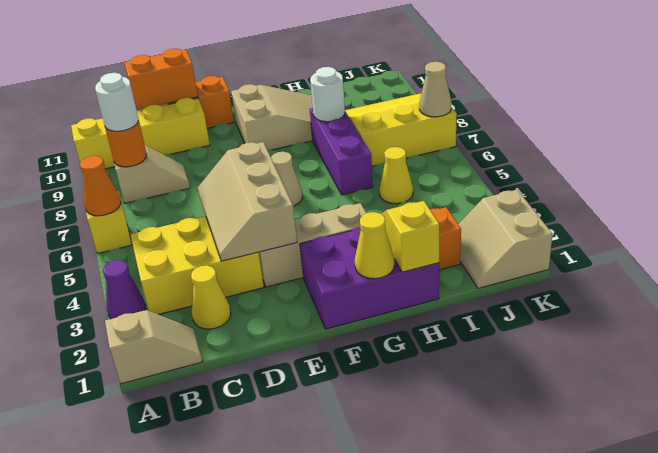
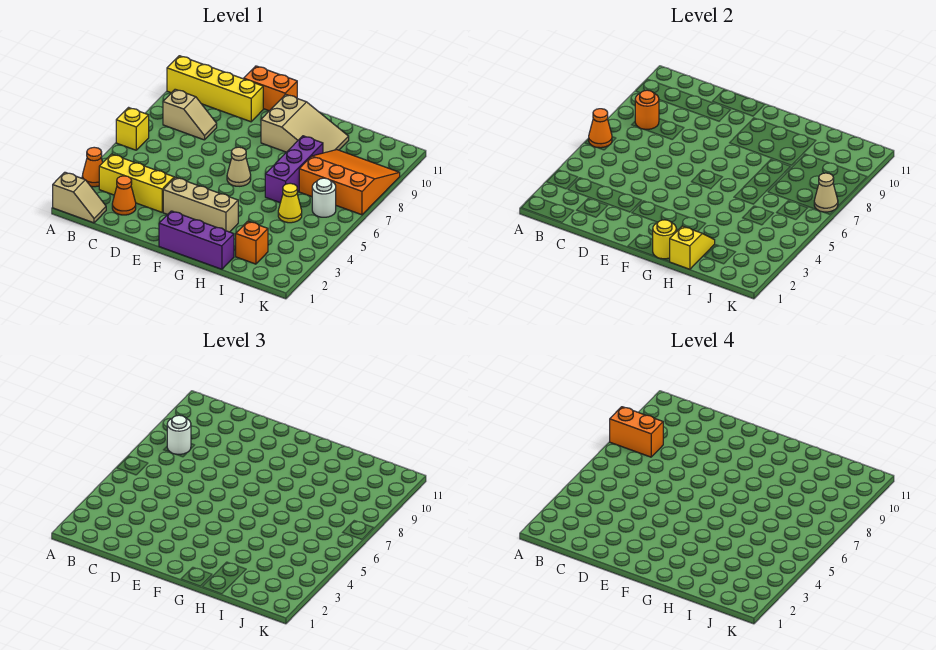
purple cone A3 level 1 -> orange cone A3 level 1
yellow brick B3:D4 level 1 -> yellow brick B3:D3 level 1
yellow cone C2 level 1 -> orange cone C2 level 1
orange brick C11:D11 level 2 -> orange brick A8:B8 level 4
tan slope D3:E5 level 2 top E -> none
purple brick F1:H2 level 1 -> purple brick F1:H1 level 1
yellow cone G1 level 2 -> yellow round brick G1 level 2
white round brick H8 level 2 -> white round brick J6 level 1
yellow slope I7:K9 level 1 top 7 -> orange slope I7:K9 level 1 top 7
tan slope J1:K2 level 1 top K -> none

